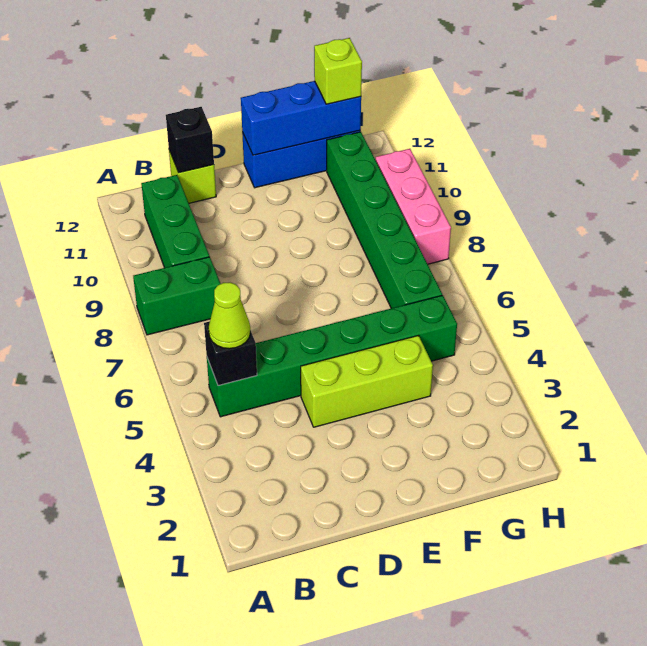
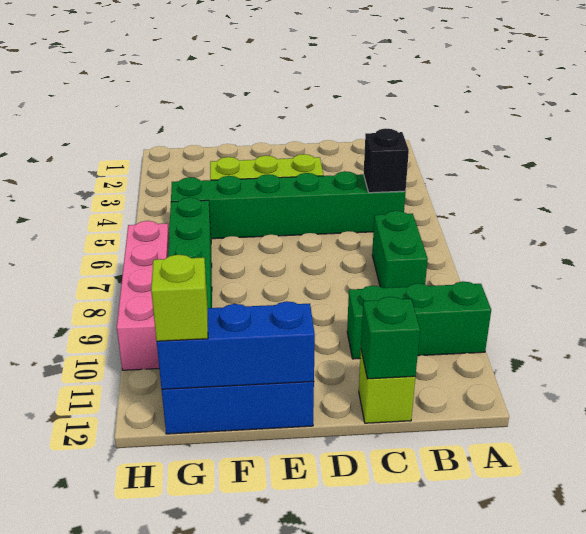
green brick A8:B8 level 1 -> green brick B7:B8 level 1
lime cone B5 level 3 -> none
green brick B9:B11 level 1 -> green brick A10:C10 level 1
black brick C12 level 2 -> green brick C12 level 2
pink brick H8:H10 level 1 -> pink brick H7:H10 level 1

